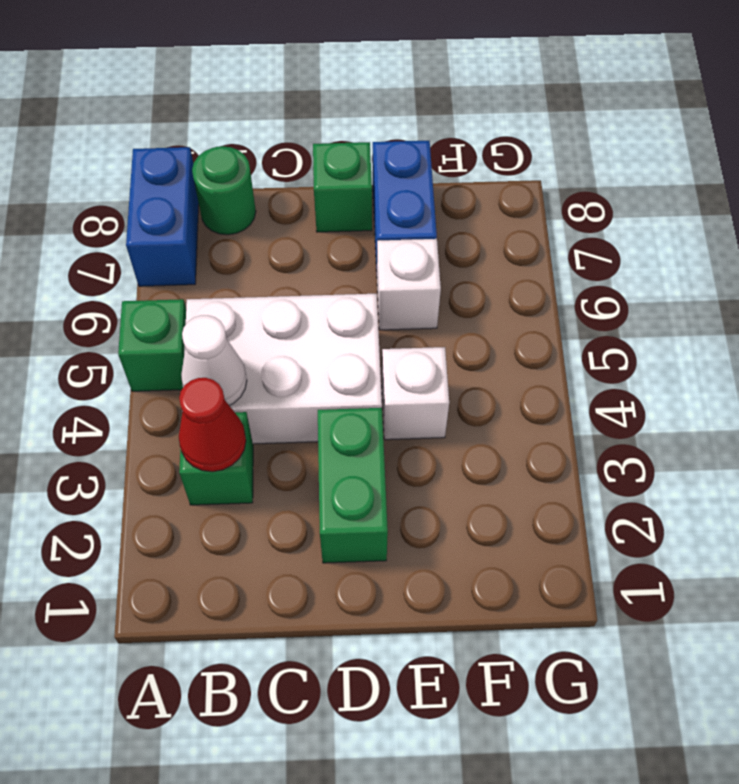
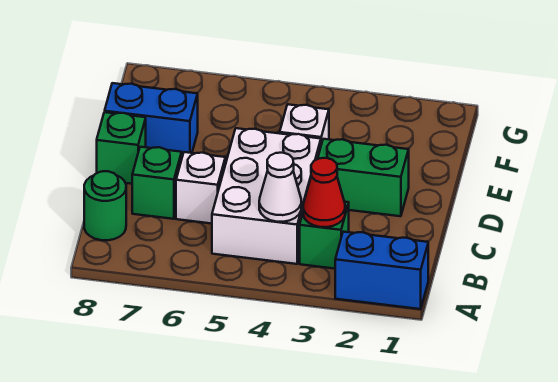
green brick A5 level 1 -> green brick C7 level 1
blue brick A7:A8 level 1 -> blue brick A1:A2 level 1
white brick E6 level 1 -> white brick C6 level 1

